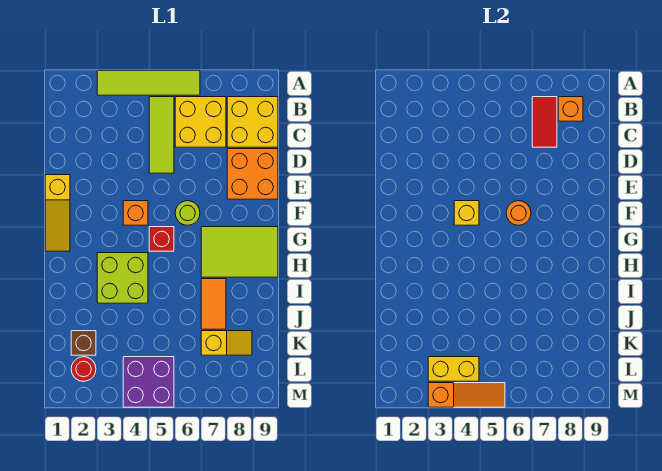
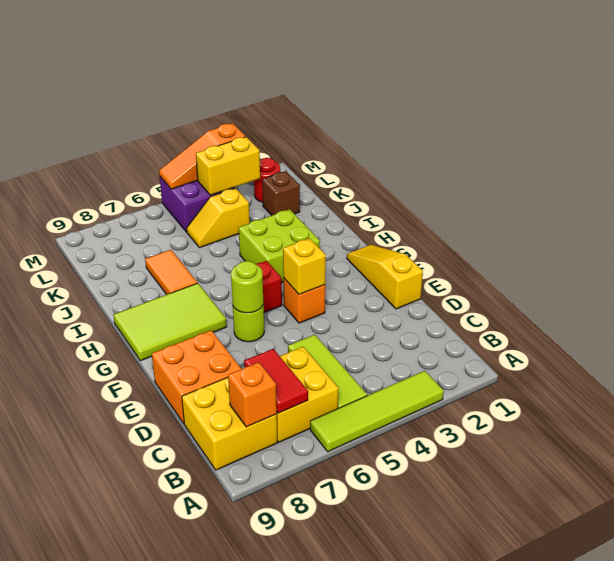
orange round brick F6 level 2 -> lime round brick F6 level 2
yellow slope K7:K8 level 1 top 7 -> yellow slope K4:K5 level 1 top 4

